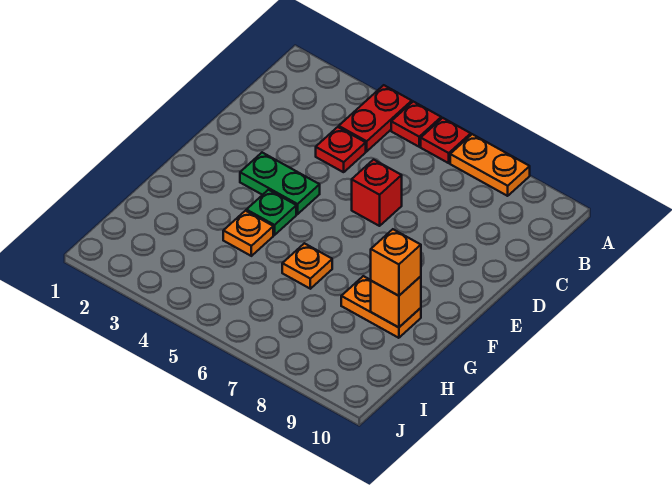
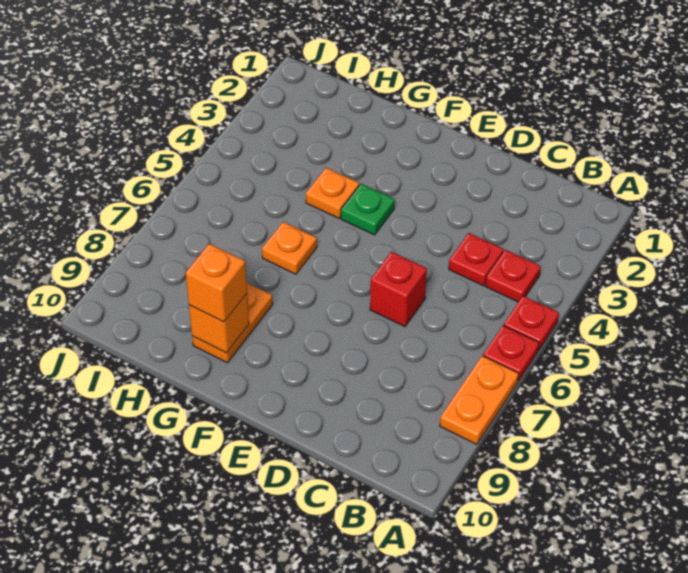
red plate A4:B4 level 1 -> red plate B4 level 1
green plate E3:E4 level 1 -> none

